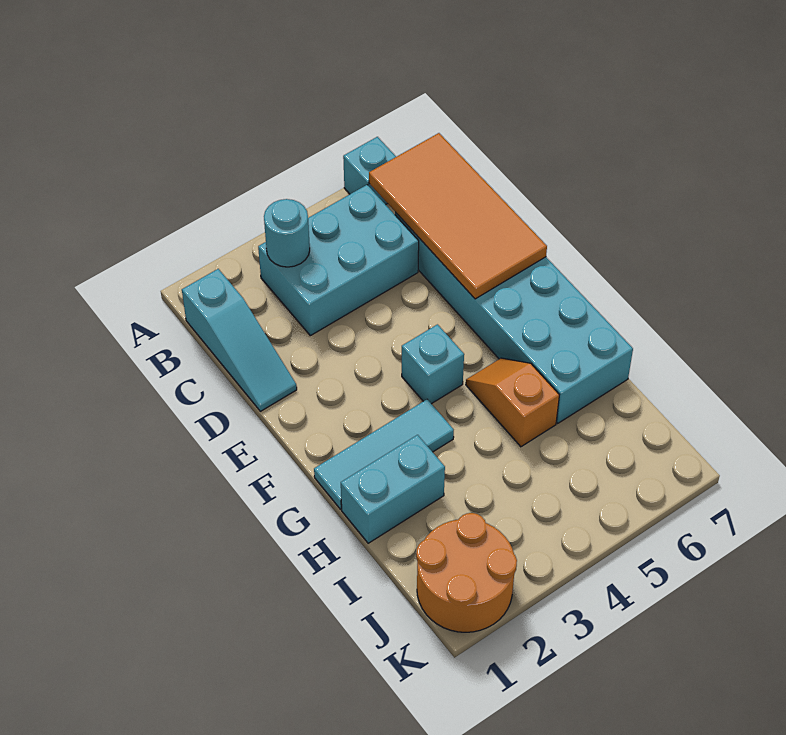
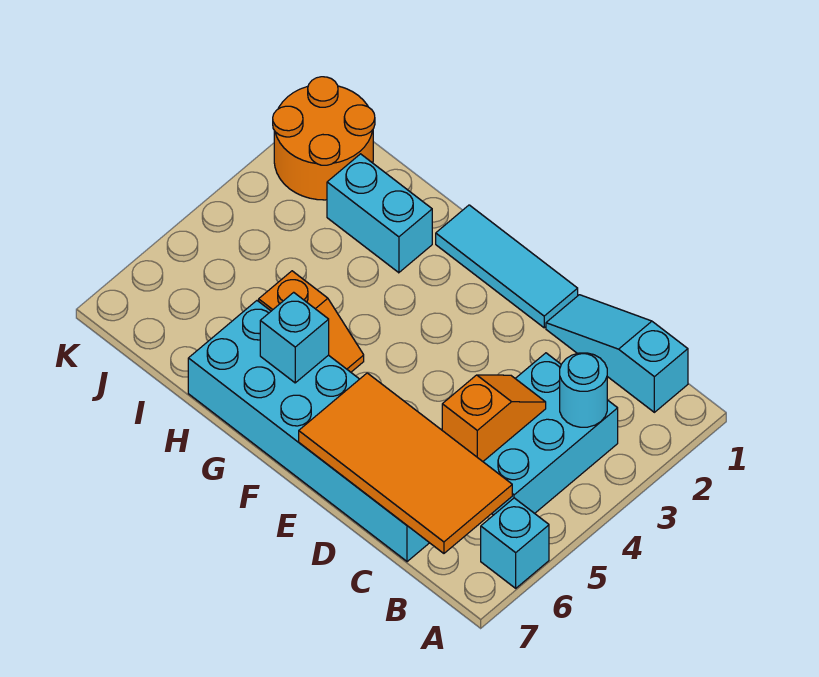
none -> orange slope C4:C5 level 2 top 5
cyan brick F4 level 1 -> cyan brick G6 level 2
cyan tile G1:G3 level 1 -> cyan tile E1:G1 level 1
cyan brick H1:H2 level 1 -> cyan brick H2:I2 level 1

